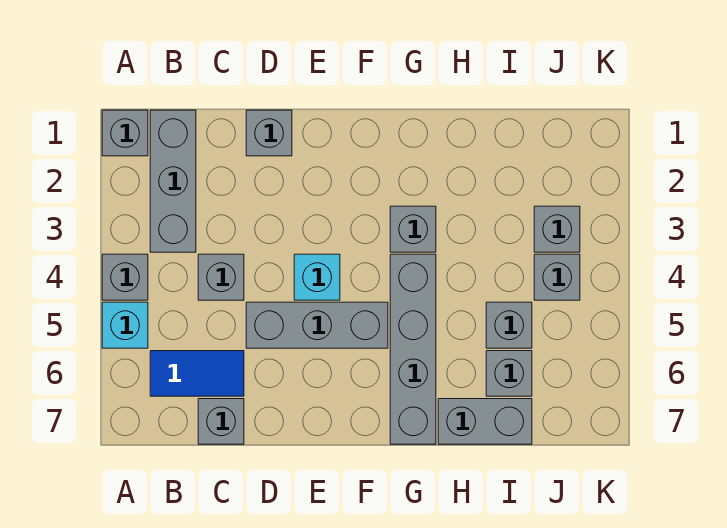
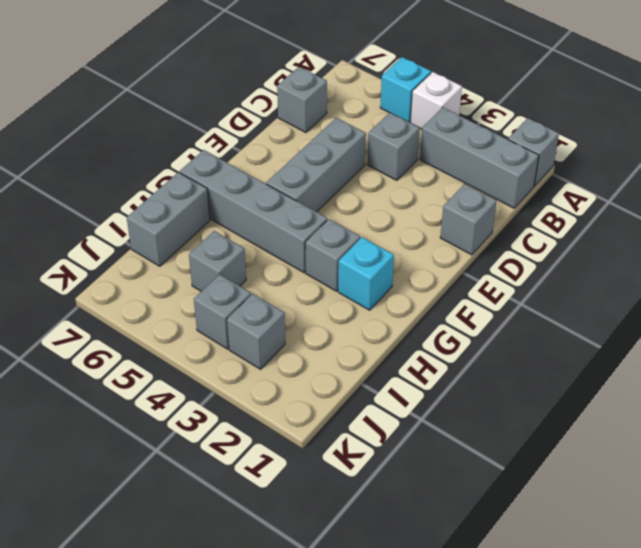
grey brick A4 level 1 -> white brick A4 level 1
blue tile B6:C6 level 1 -> none
cyan brick E4 level 1 -> cyan brick G2 level 1
grey brick I6 level 1 -> none

